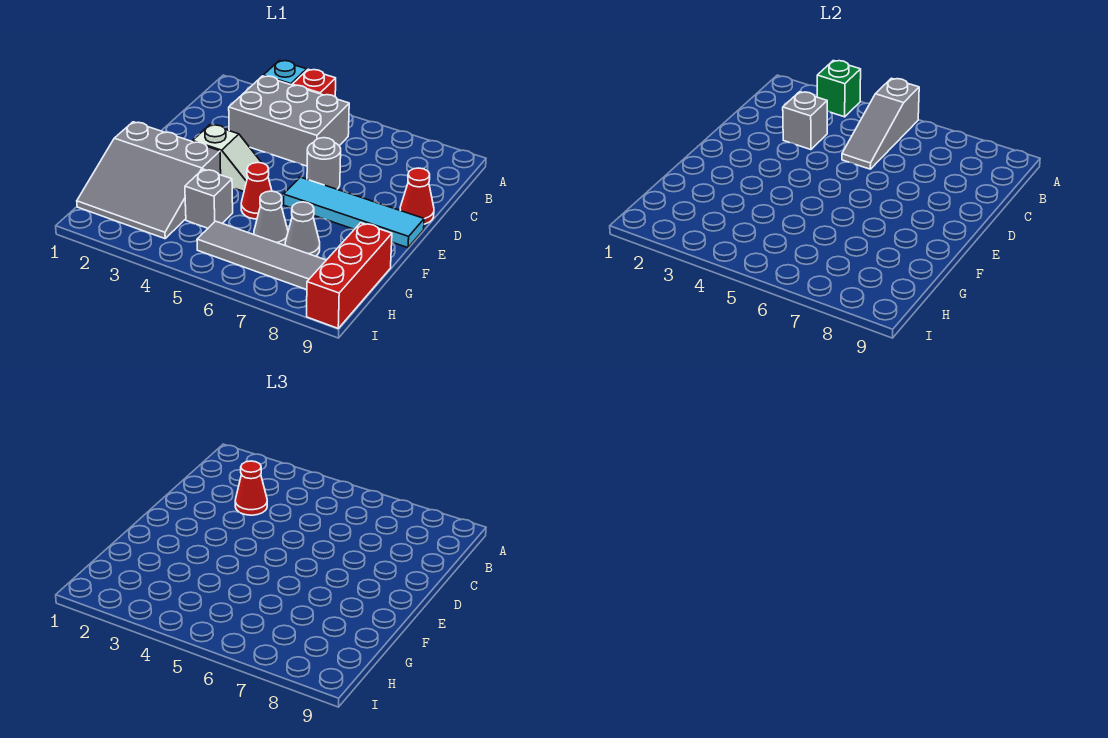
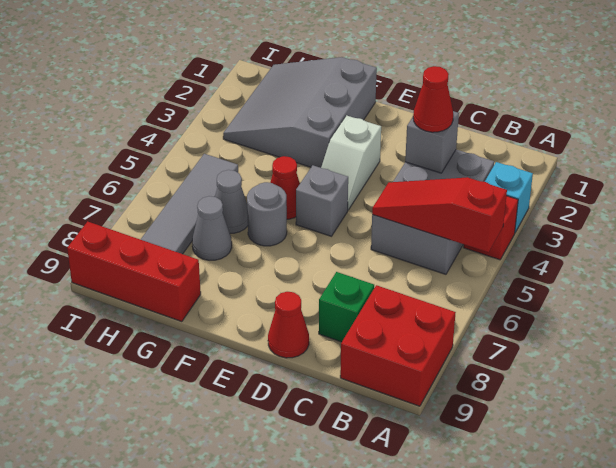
green brick A3 level 2 -> green brick C8 level 1
grey slope A5:C5 level 2 top A -> red slope A5:C5 level 2 top A
none -> red brick A8:B9 level 1
grey round brick D6 level 1 -> grey round brick F6 level 1
cyan tile E6:E9 level 1 -> none
grey brick G4 level 1 -> grey brick E5 level 1

